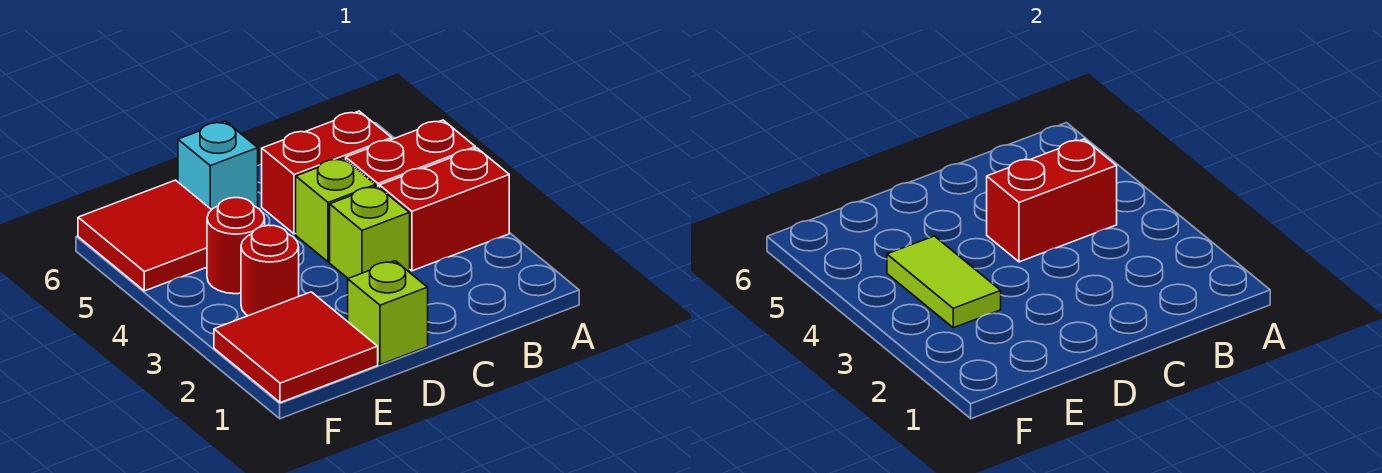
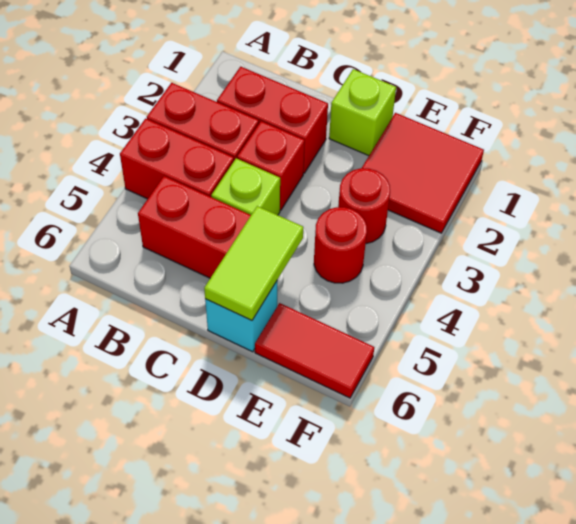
red brick B4:C4 level 2 -> red brick B2:C2 level 1
lime brick C3 level 1 -> red brick C3 level 1
lime tile E3:E4 level 2 -> lime tile D5:D6 level 2
red tile E5:F6 level 1 -> red tile E6:F6 level 1

